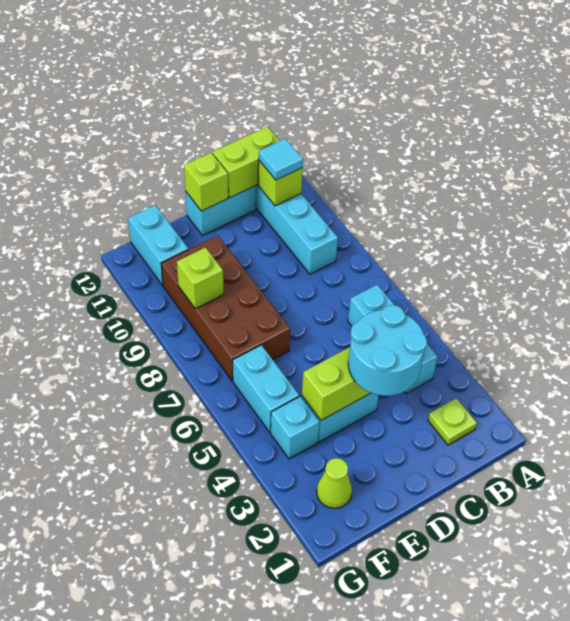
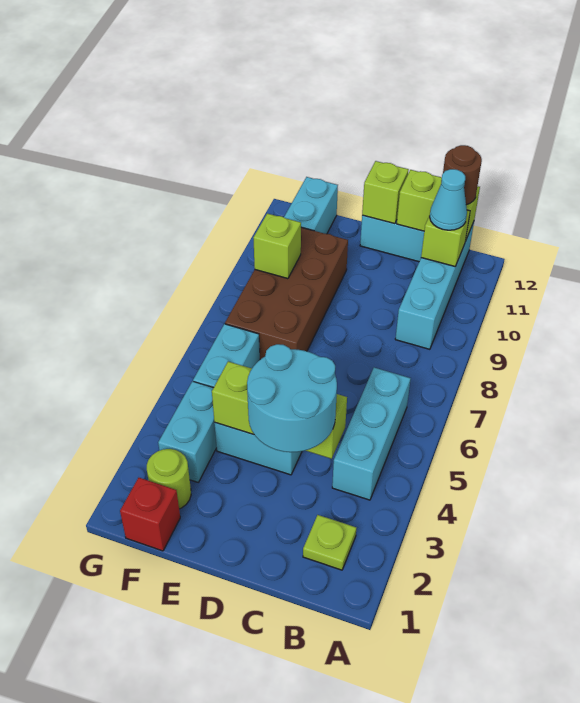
cyan tile B11 level 3 -> cyan cone B11 level 3
none -> brown round brick B12 level 3
none -> red brick F1 level 1
lime cone F2 level 1 -> lime round brick F2 level 1
cyan brick F4 level 1 -> cyan brick F3:F4 level 1

